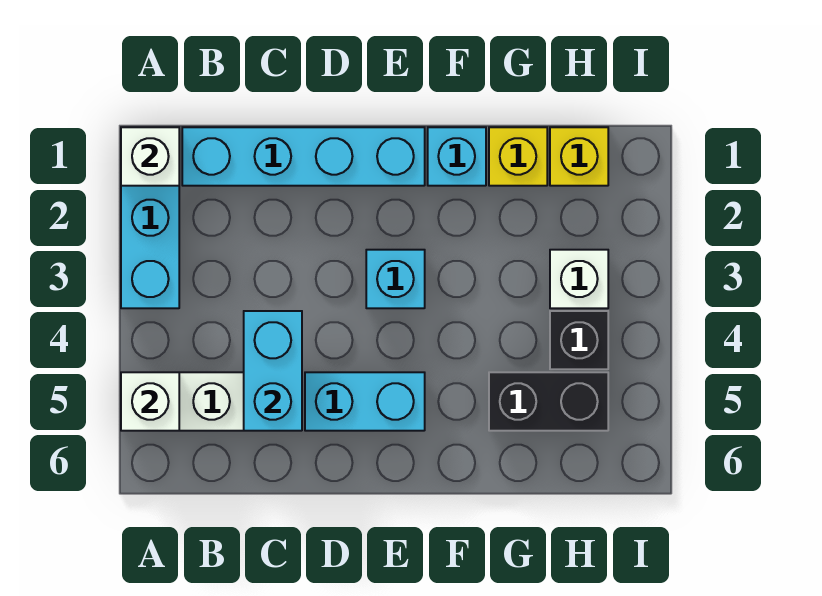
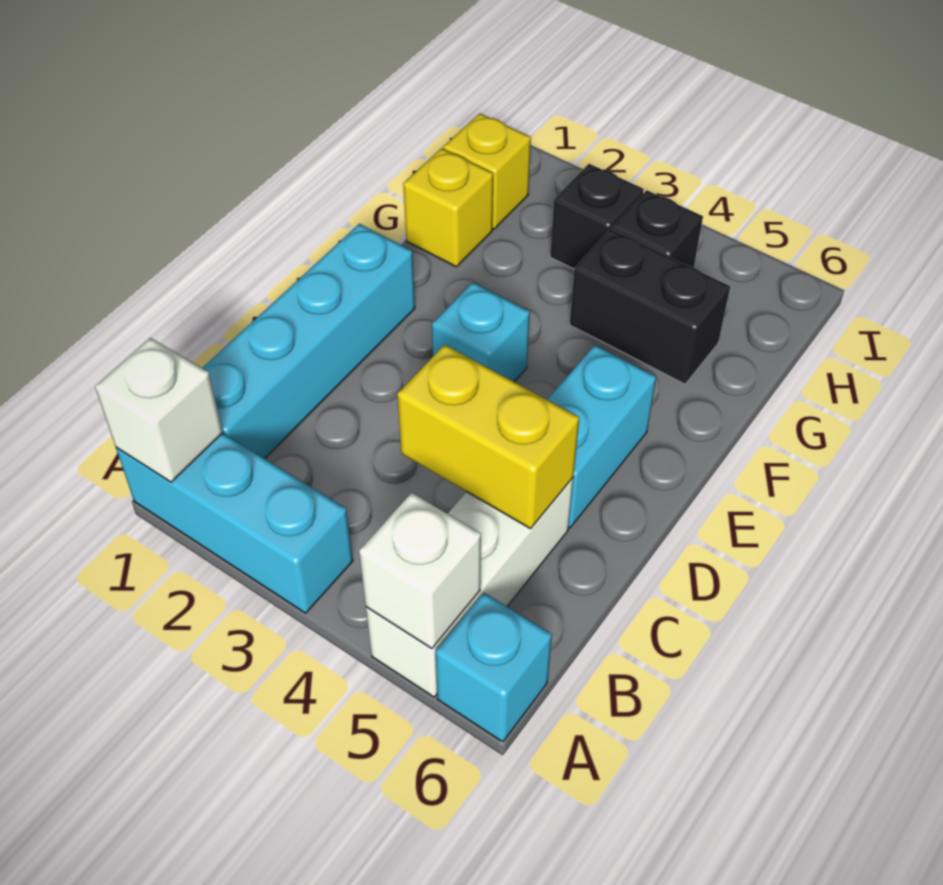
cyan brick C4:C5 level 2 -> yellow brick C4:C5 level 2
cyan brick F1 level 1 -> cyan brick A6 level 1
black brick G5:H5 level 1 -> black brick G4:G5 level 1
white brick H3 level 1 -> black brick H3 level 1

